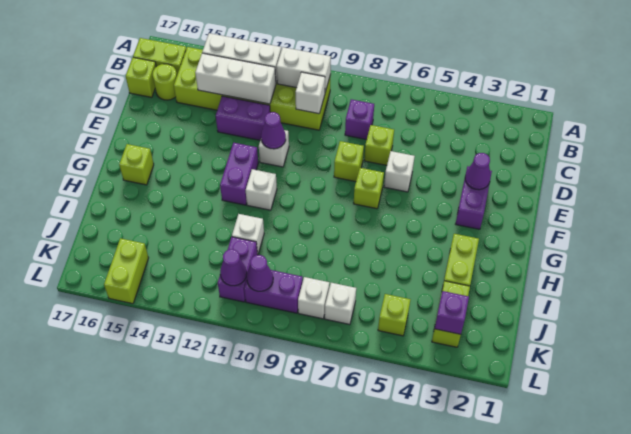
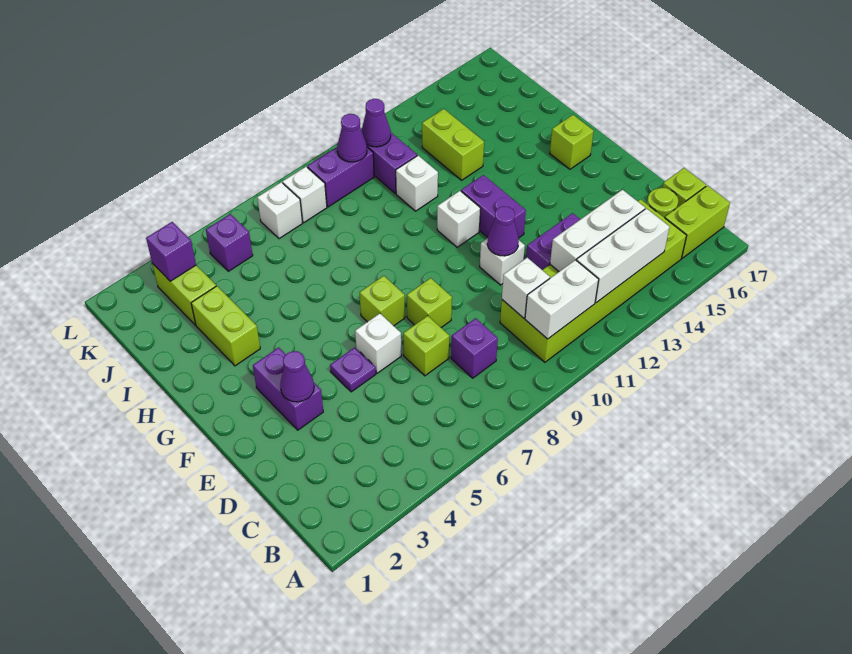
none -> purple plate E5 level 1
lime brick K5 level 1 -> purple brick K5 level 1
lime brick K15:L15 level 1 -> lime brick I13:J13 level 1

